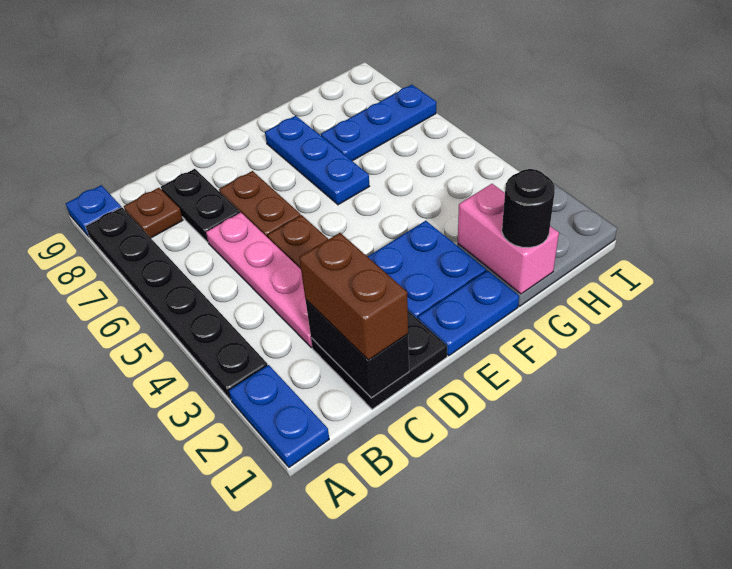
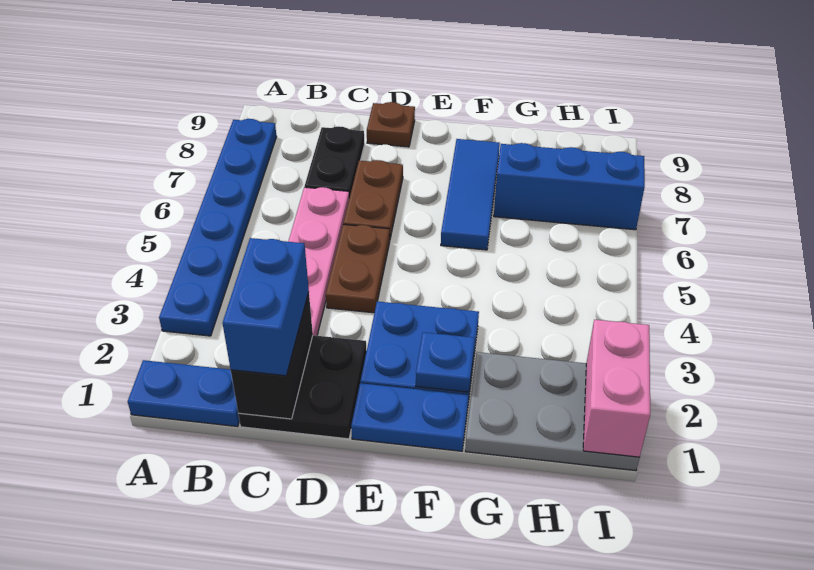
blue plate A1:A2 level 1 -> blue plate A1:B1 level 1
black plate A3:A8 level 1 -> blue plate A3:A8 level 1
blue plate A9 level 1 -> blue plate F2 level 2
brown plate B8 level 1 -> brown plate D9 level 1
brown brick C1:C2 level 3 -> blue brick C1:C2 level 3
blue plate F6:F8 level 1 -> blue tile F6:F8 level 1
pink brick G1:G2 level 2 -> pink brick I1:I2 level 2
black round brick G1 level 3 -> none
blue plate G7:I7 level 1 -> blue brick G7:I7 level 1

